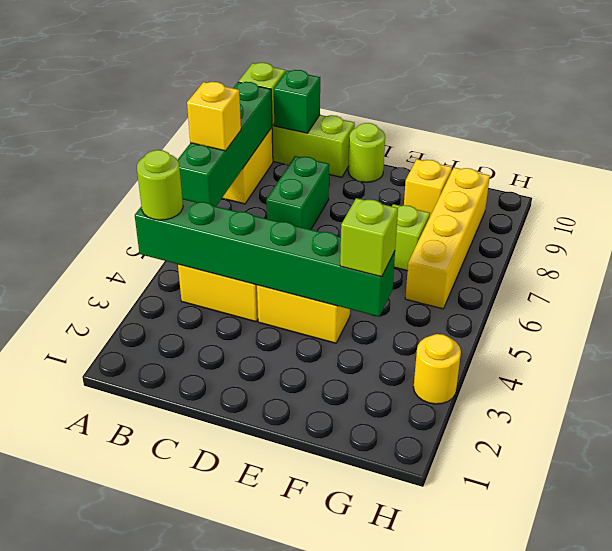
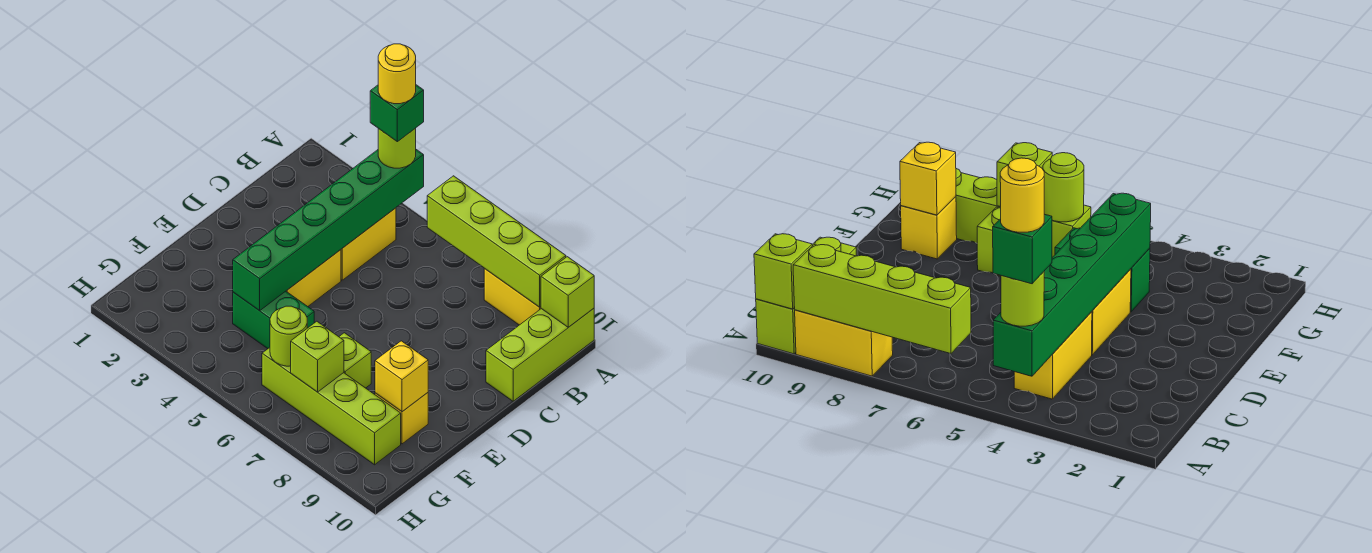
green brick A6:A9 level 2 -> lime brick A6:A9 level 2
yellow brick A7 level 3 -> yellow brick F9 level 2
green brick B10 level 2 -> green brick A4 level 4
green brick C7:C8 level 1 -> green brick F4:F5 level 1
lime round brick D10 level 1 -> lime round brick G6 level 2
lime brick F4 level 3 -> lime brick G7 level 2
yellow brick G6:G9 level 1 -> lime brick G6:G9 level 1
yellow round brick H3 level 1 -> yellow round brick A4 level 5

